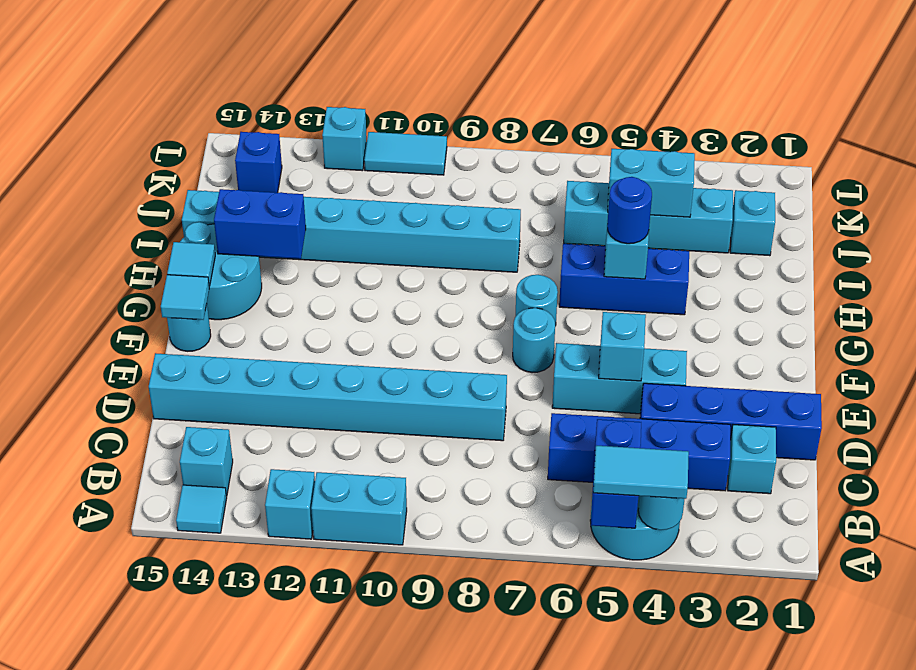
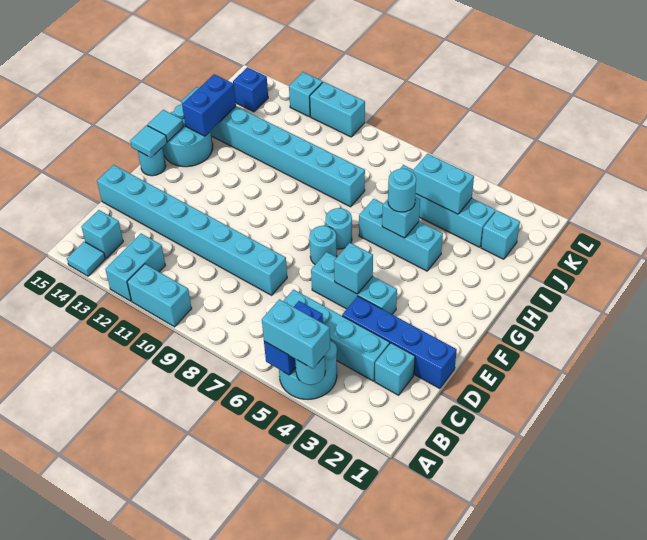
cyan tile A4:A5 level 3 -> cyan brick A4:A5 level 3
cyan brick A12 level 1 -> cyan brick A12:B12 level 1
blue brick C3:C6 level 1 -> cyan brick C3:C6 level 1
blue brick H4:H6 level 1 -> cyan brick H4:H6 level 1
blue round brick H5 level 3 -> cyan round brick H5 level 3
blue brick H13:H14 level 2 -> blue brick H14:I14 level 2
cyan tile L10:L11 level 1 -> cyan brick L10:L11 level 1

